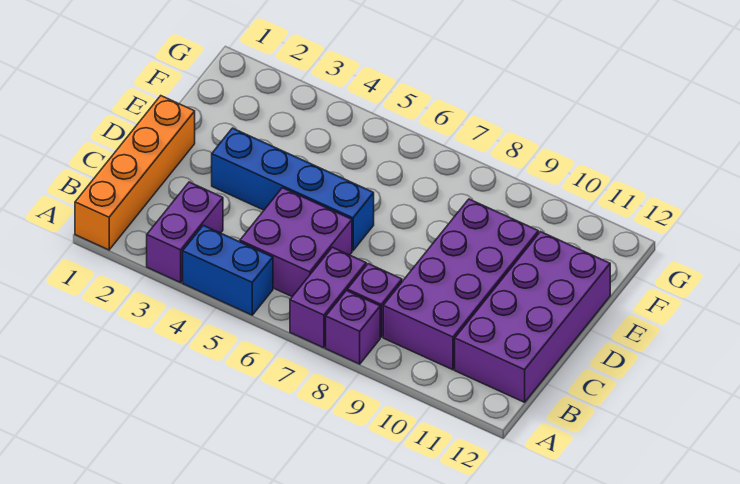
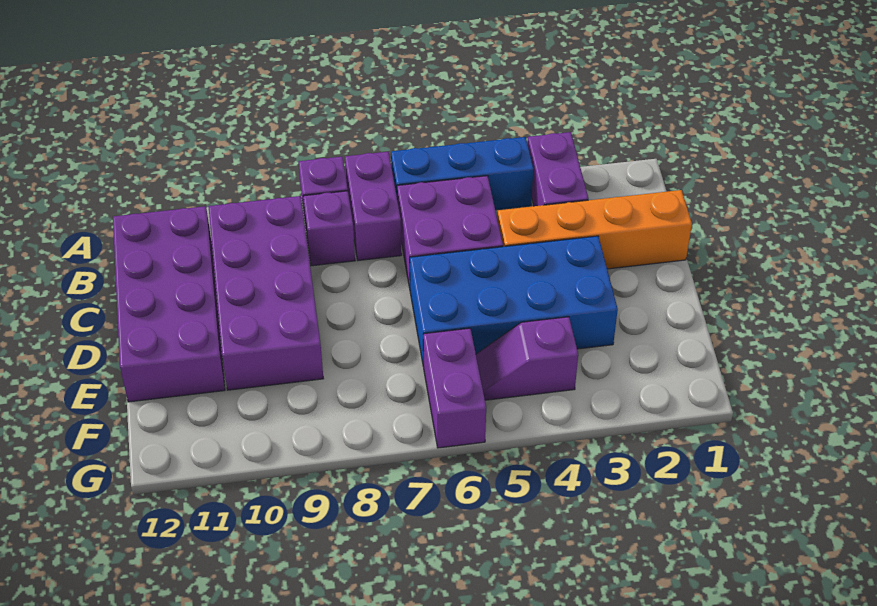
orange brick A1:D1 level 1 -> orange brick C1:C4 level 1
blue brick A4:A5 level 1 -> blue brick A4:A6 level 1
blue brick D3:D6 level 1 -> blue brick D3:E6 level 1
none -> purple slope F4:F5 level 1 top 4
none -> purple brick F6:G6 level 1

